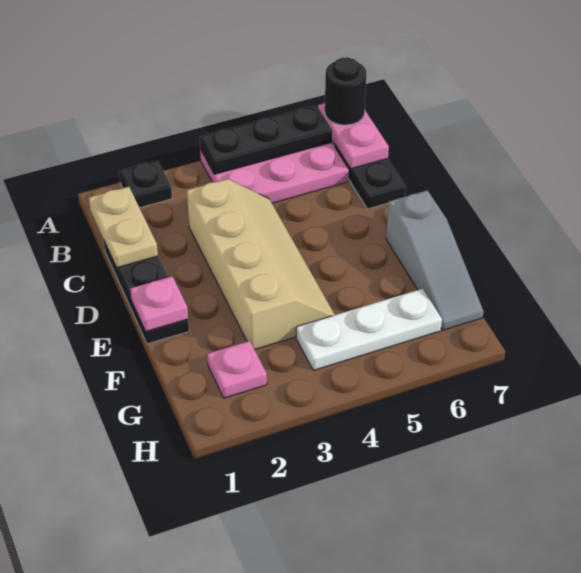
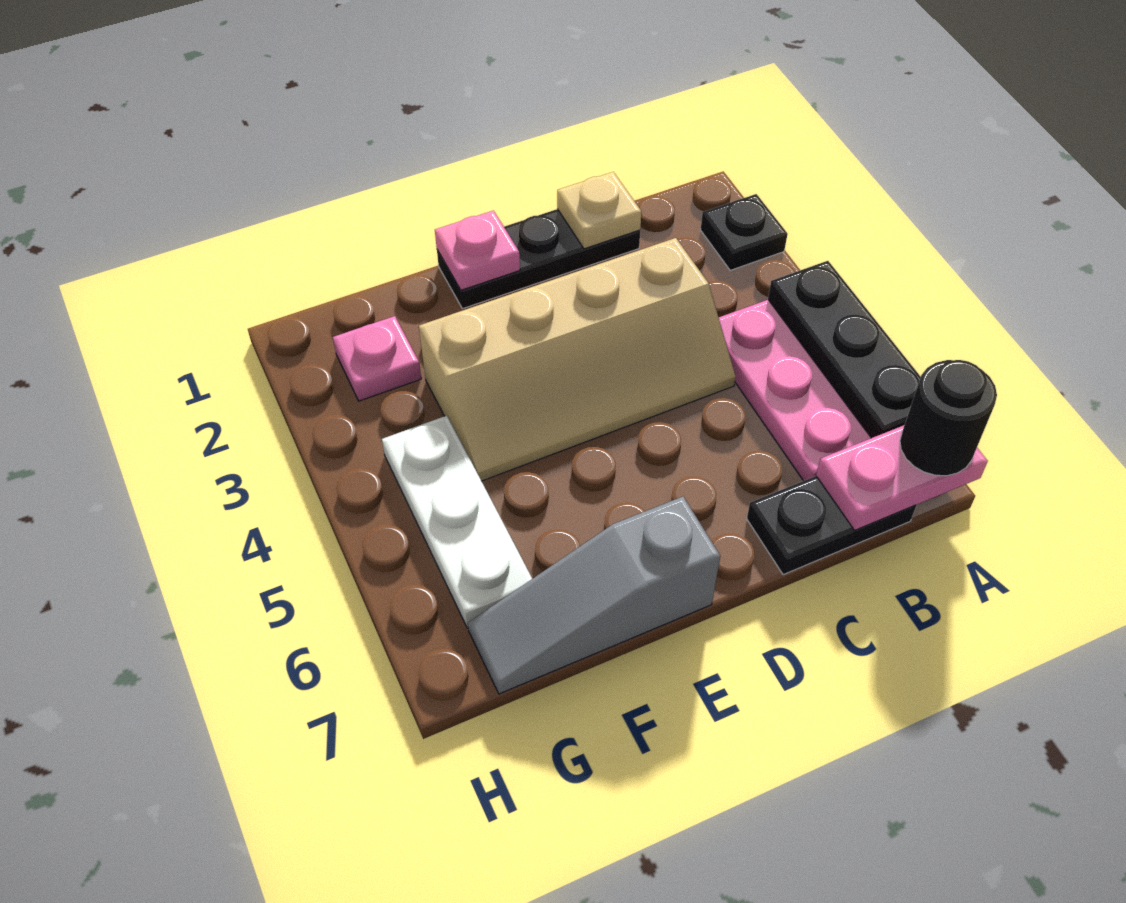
tan plate B1:C1 level 2 -> tan plate C1 level 2

